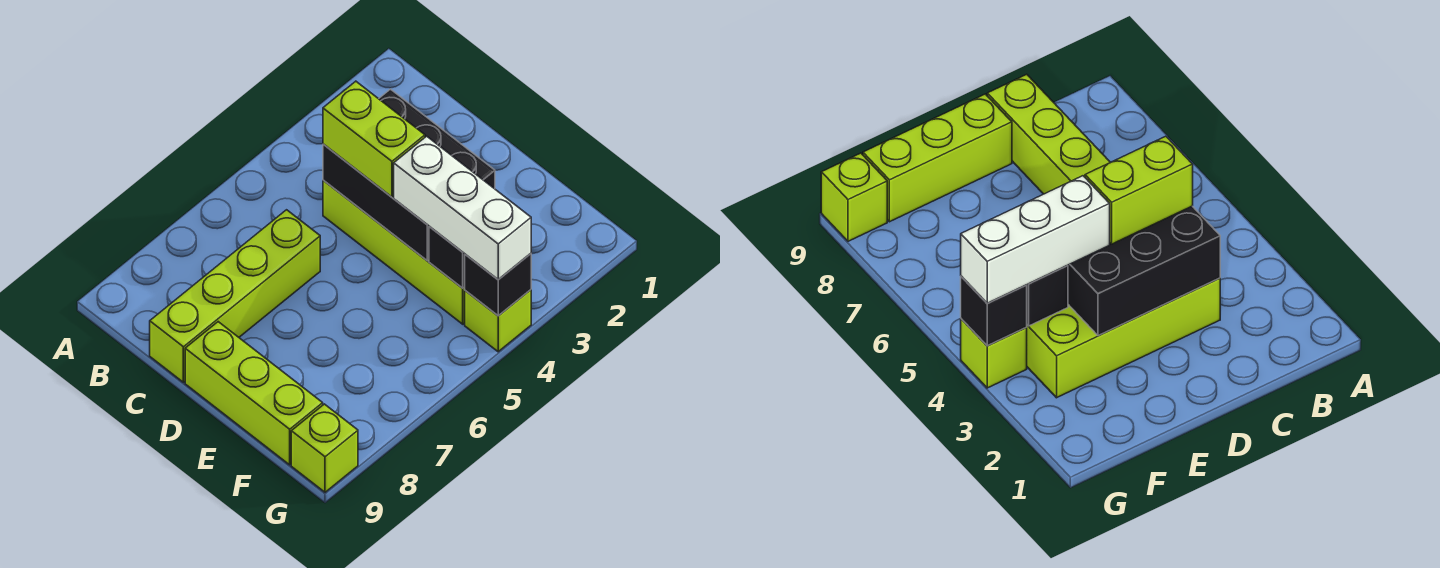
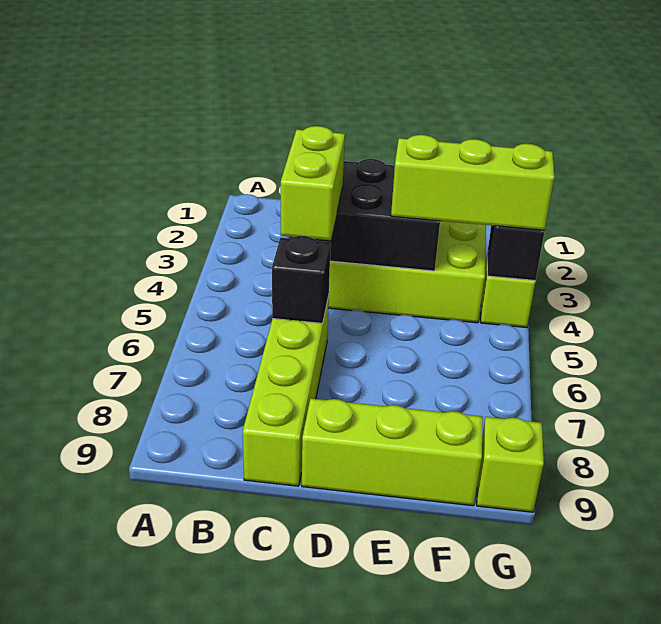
lime brick C4:D4 level 3 -> lime brick C4:C5 level 3
white brick E4:G4 level 3 -> lime brick E4:G4 level 3
black brick F4 level 2 -> black brick C6 level 2

